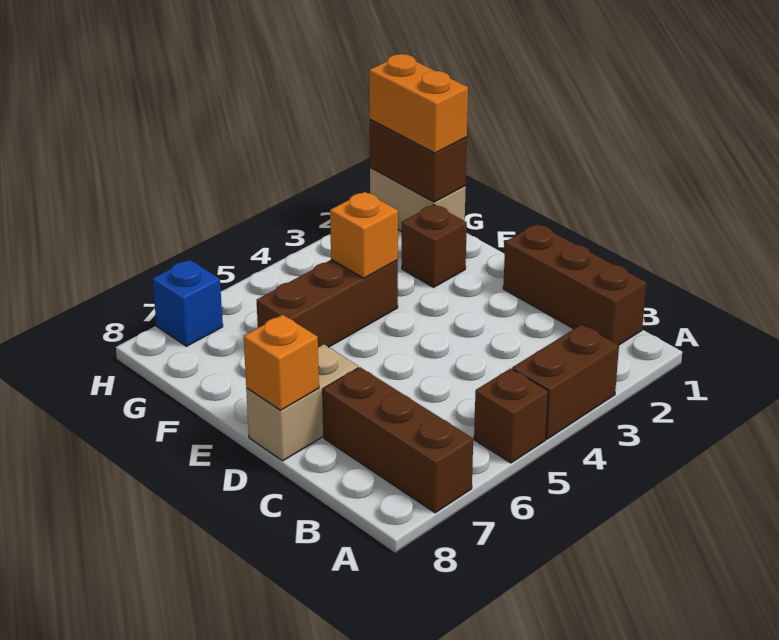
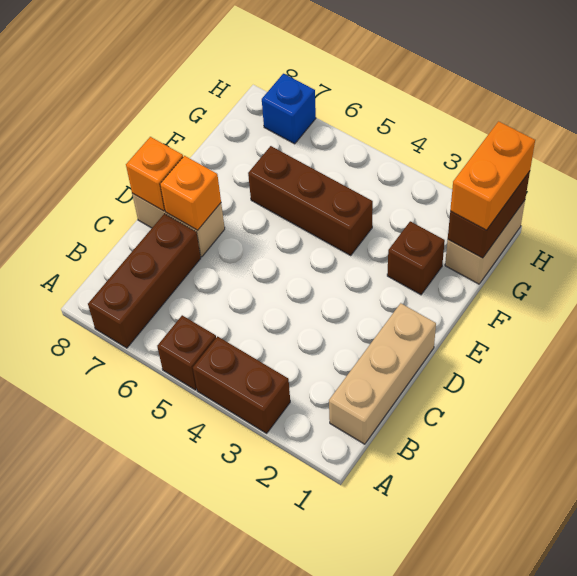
brown brick B1:D1 level 1 -> tan brick B1:D1 level 1
orange brick F4 level 2 -> orange brick D7 level 2

